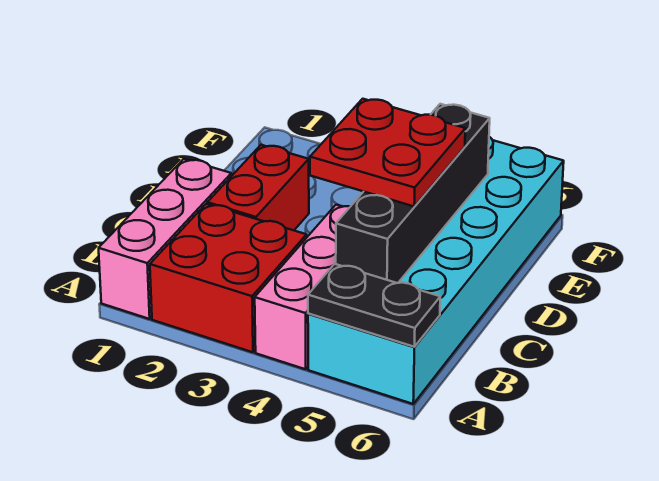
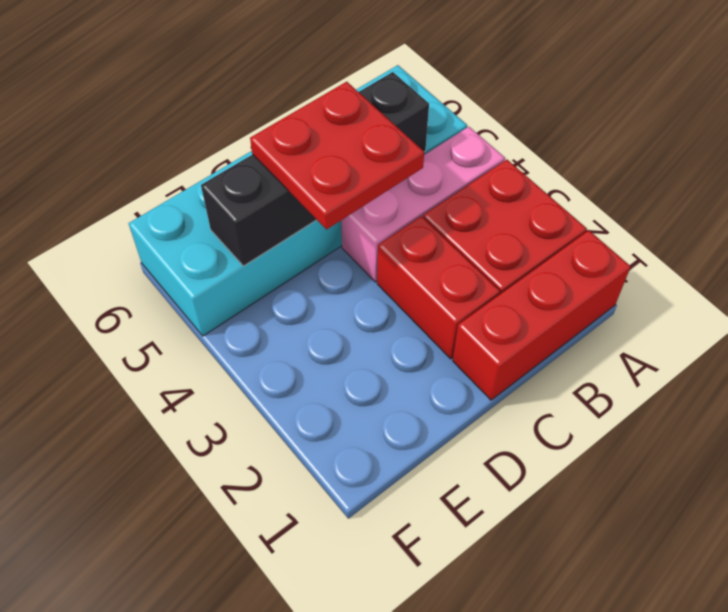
pink brick A1:C1 level 1 -> red brick A1:C1 level 1
black plate A5:A6 level 2 -> none
red brick C2:D2 level 1 -> red brick C2:C3 level 1

